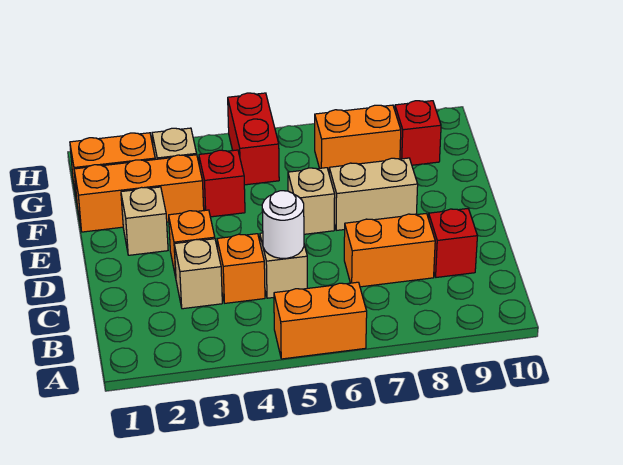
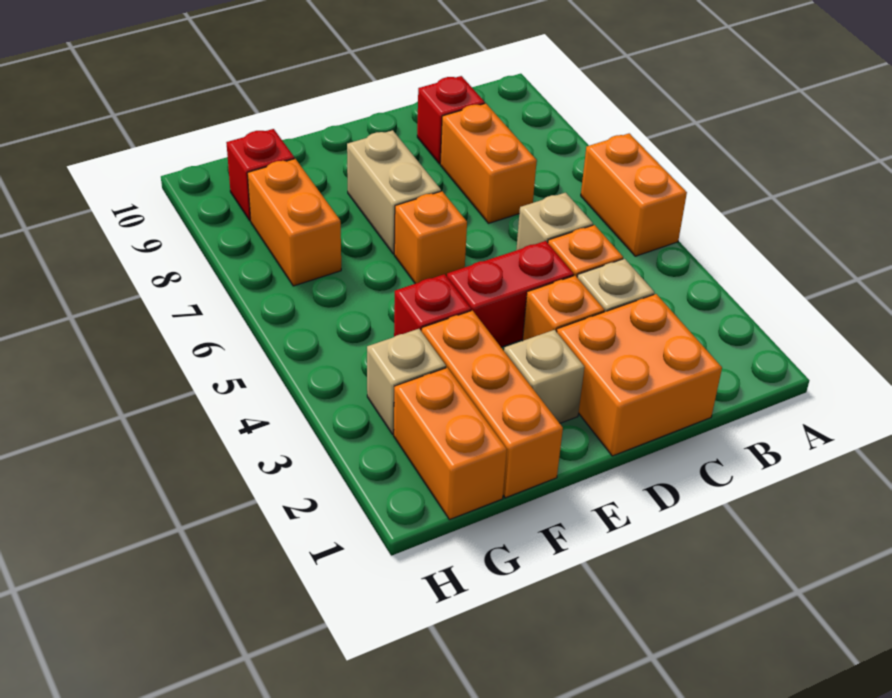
none -> orange brick C1:D2 level 1
white round brick C5 level 2 -> none
tan brick E6 level 1 -> orange brick E6 level 1
red brick G5:H5 level 1 -> red brick D4:E4 level 1

